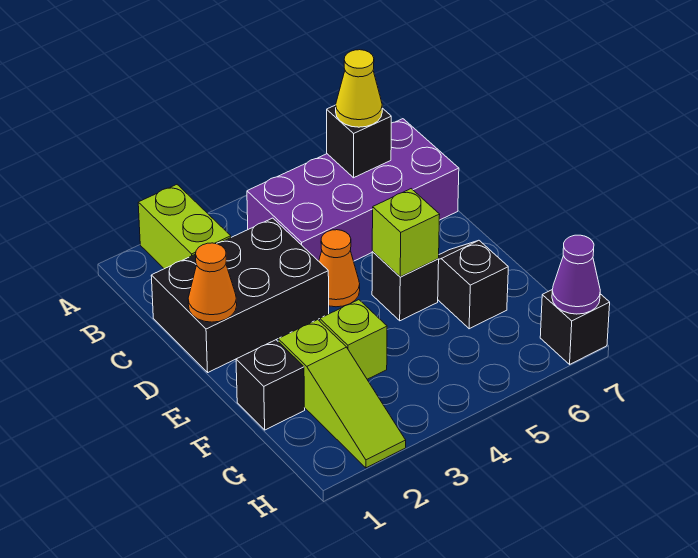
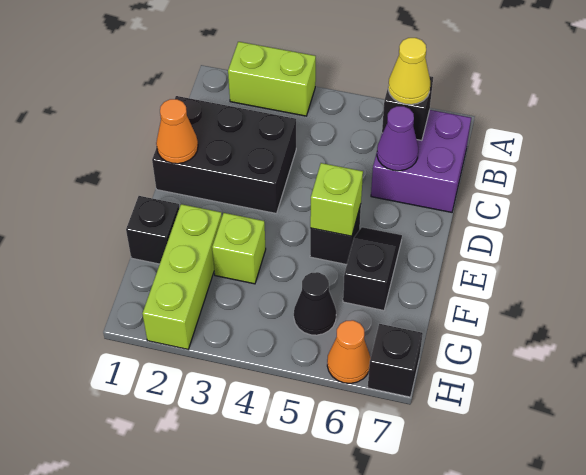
lime brick A2:B2 level 1 -> lime brick A2:A3 level 1
purple brick B4:C7 level 1 -> purple brick B6:C7 level 1
orange cone D4 level 1 -> orange cone H6 level 1
lime slope F2:H2 level 1 top F -> lime brick F2:H2 level 1
none -> black cone G5 level 1
purple cone H7 level 2 -> purple cone C6 level 2

